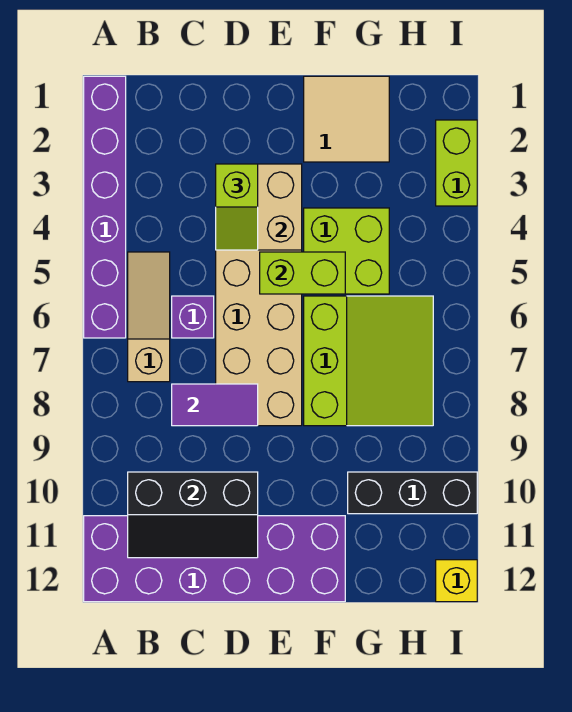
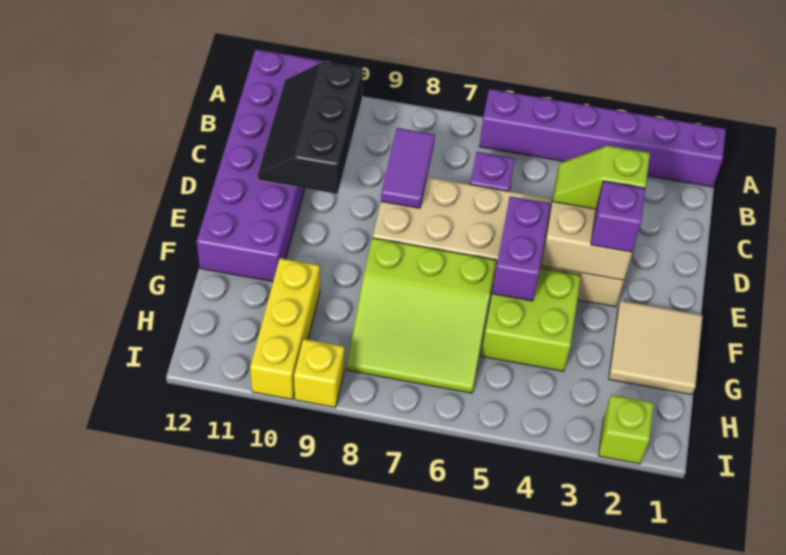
tan slope B5:B7 level 1 top 7 -> none
none -> purple brick E3 level 3
lime brick E5:F5 level 2 -> purple brick E5:F5 level 2
black brick G10:I10 level 1 -> yellow brick G10:I10 level 1
lime brick I2:I3 level 1 -> lime brick I2 level 1
yellow brick I12 level 1 -> yellow brick I9 level 1

